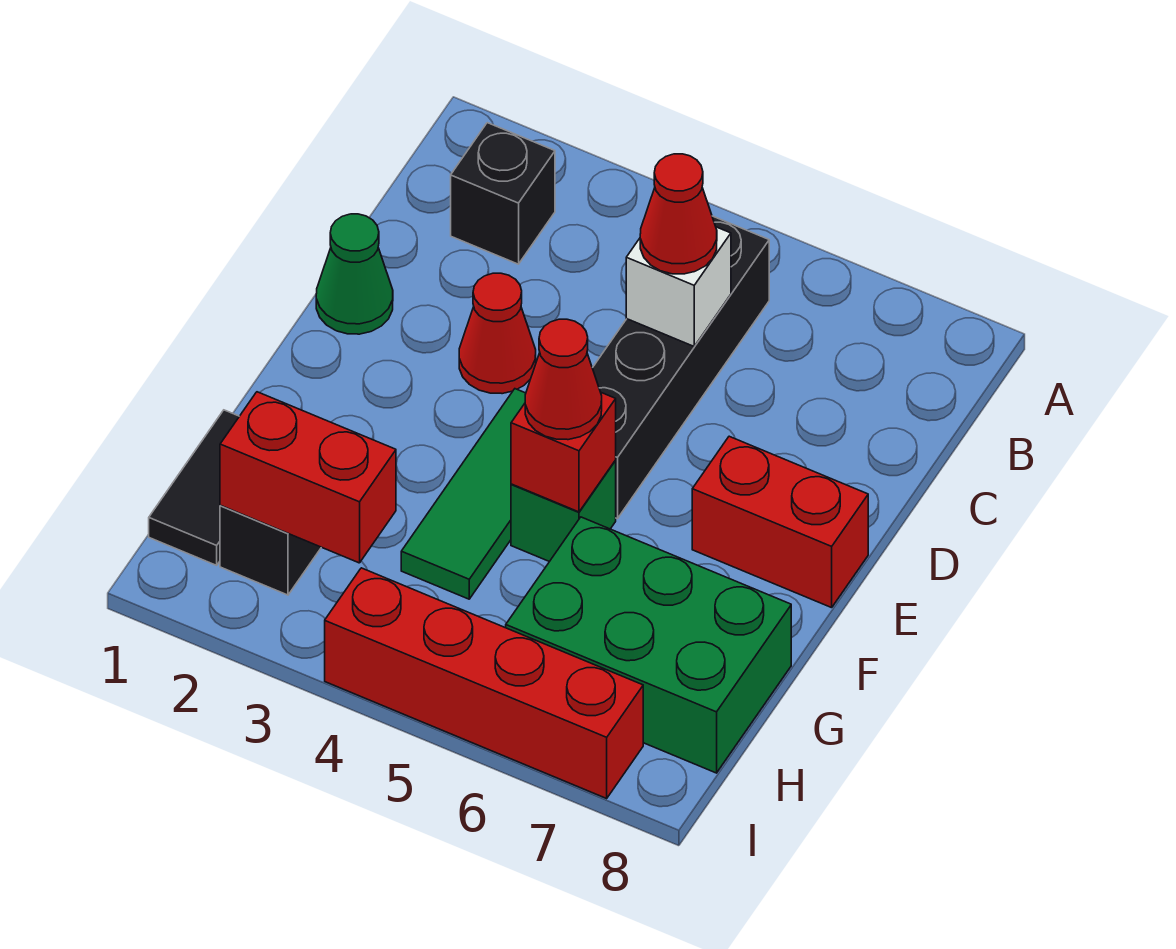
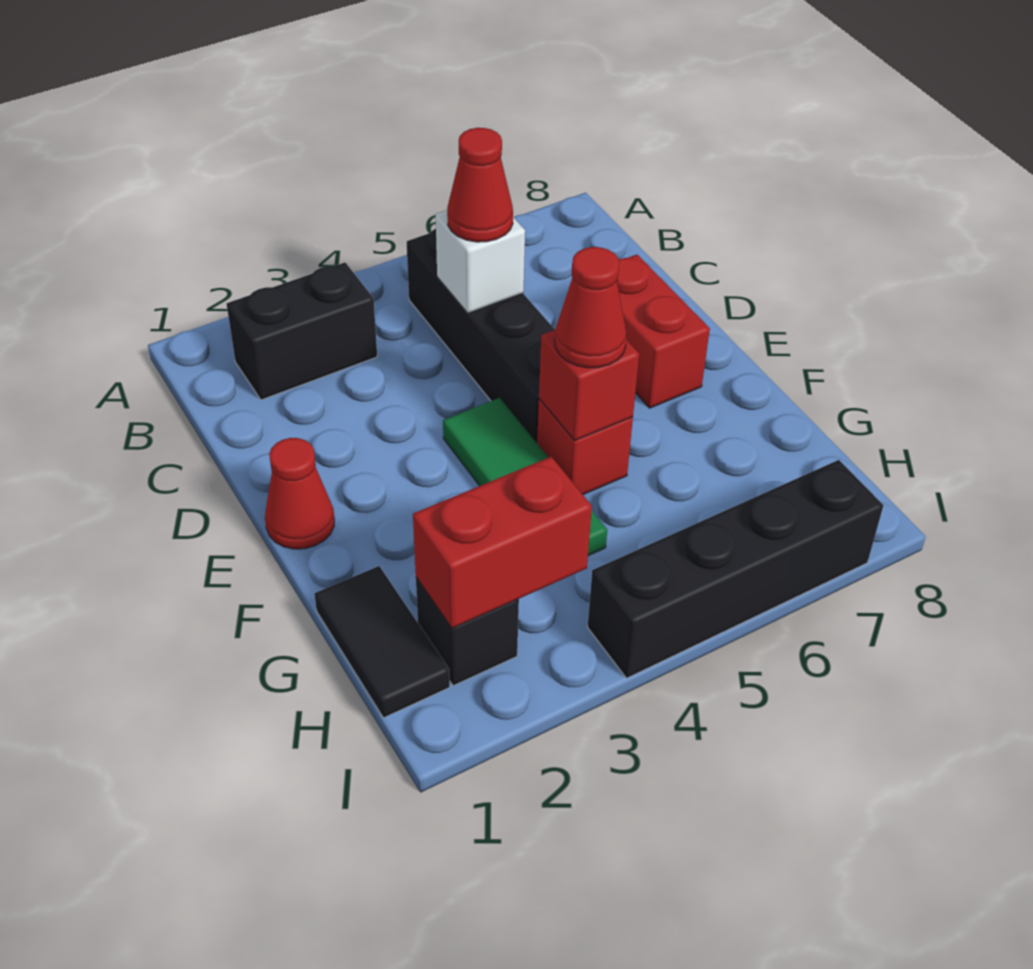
black brick B2 level 1 -> black brick B2:B3 level 1
green cone D1 level 1 -> none
red cone D3 level 1 -> red cone E1 level 1
red brick E7:E8 level 1 -> red brick D7:E7 level 1
green brick F5 level 1 -> red brick F5 level 1
green brick G6:H8 level 1 -> none
red brick I4:I7 level 1 -> black brick I4:I7 level 1

